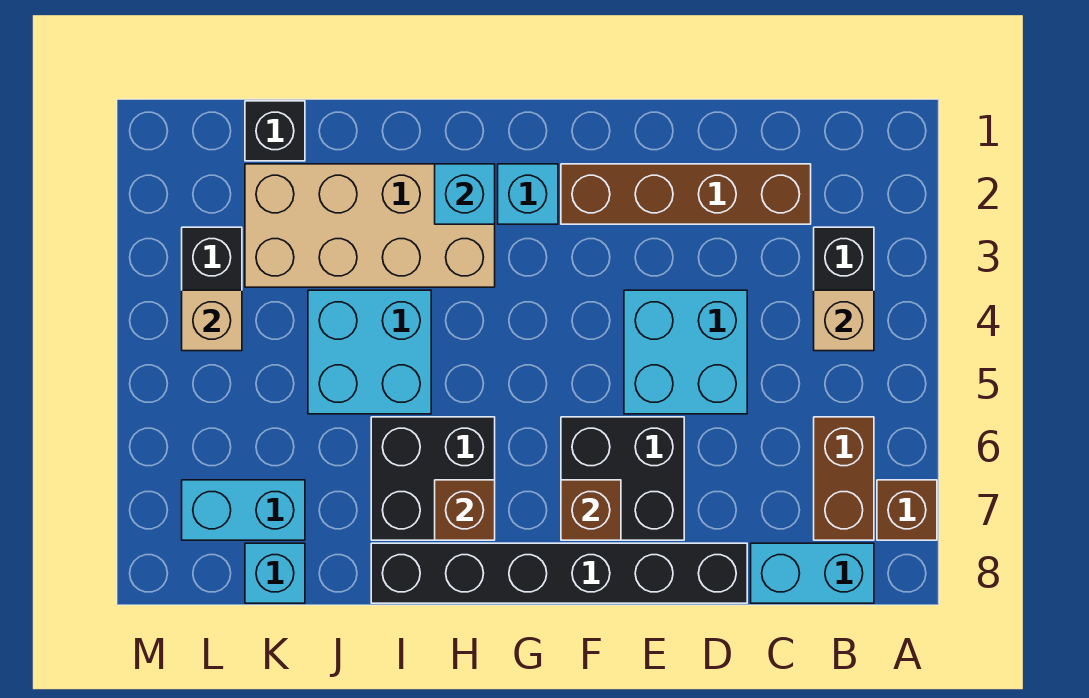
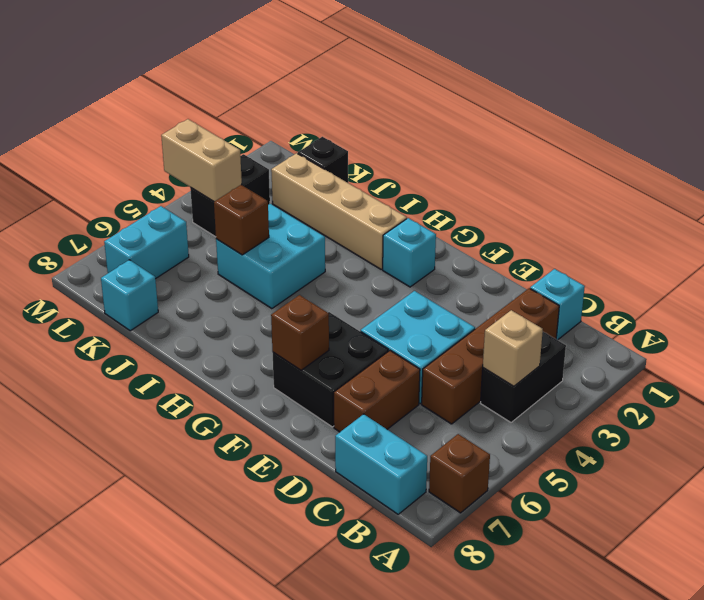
brown brick B6:B7 level 1 -> brown brick D6:D7 level 1
brown brick C2:F2 level 1 -> brown brick C2:C5 level 1
black brick D8:I8 level 1 -> none
tan brick H2:K3 level 1 -> tan brick H2:K2 level 1
cyan brick H2 level 2 -> cyan brick C1 level 1
black brick H6:I7 level 1 -> none
brown brick H7 level 2 -> brown brick J5 level 2
cyan brick K7:L7 level 1 -> cyan brick L6:L7 level 1
tan brick L4 level 2 -> tan brick L4:M4 level 2

